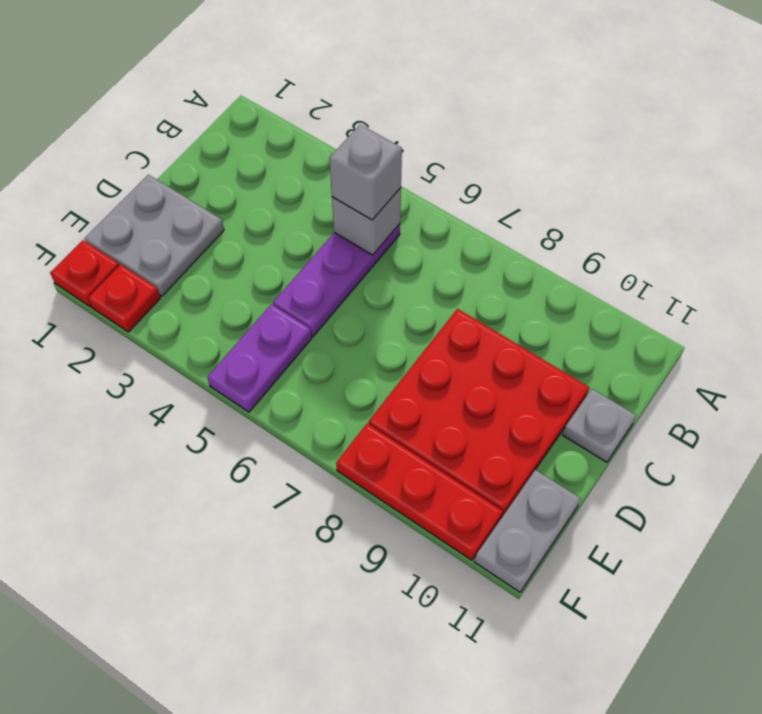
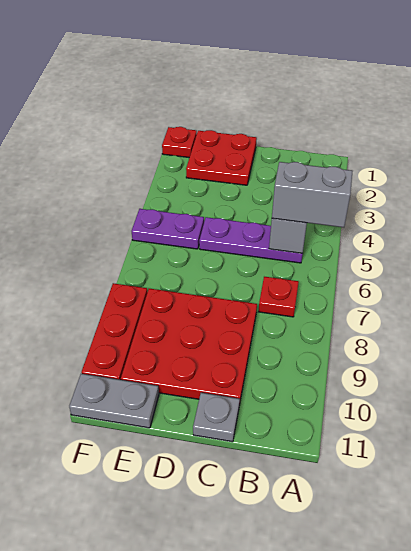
grey brick B5 level 3 -> grey brick A5:B5 level 3
grey plate D1:E2 level 1 -> red plate D1:E2 level 1
red plate F2 level 1 -> red plate B7 level 1

